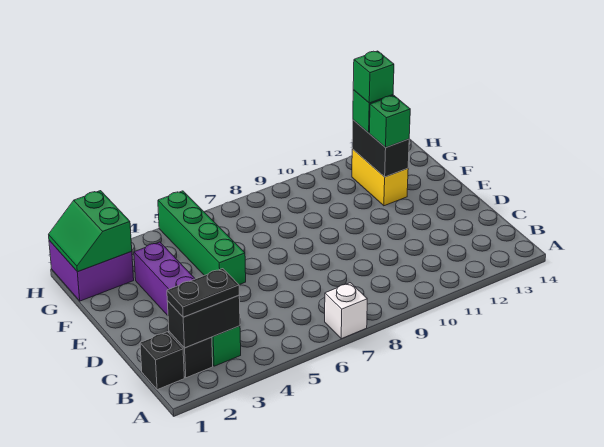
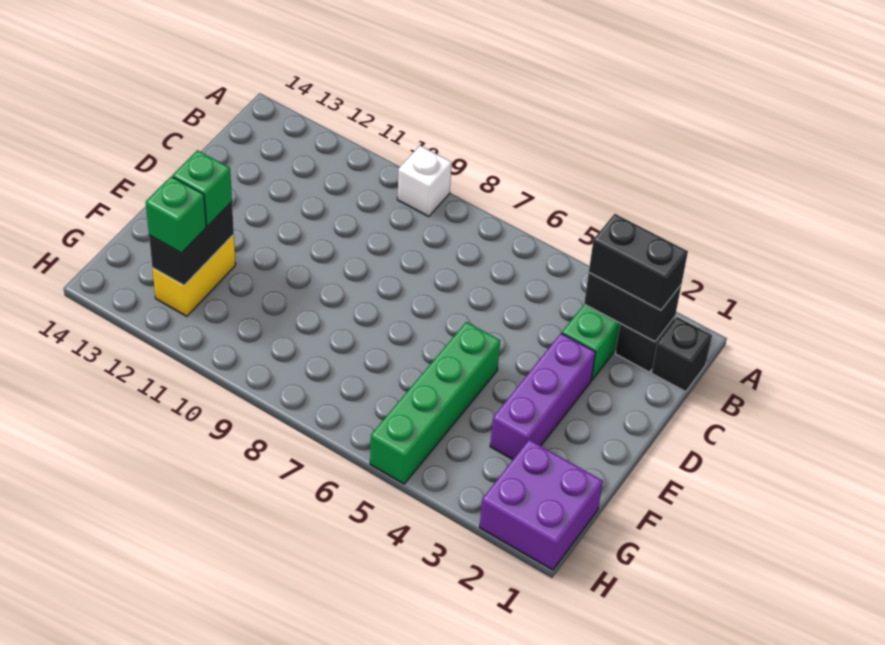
white brick A7 level 1 -> white brick A9 level 1
black plate B2:B3 level 3 -> black brick B2:B3 level 3
green slope G1:H2 level 2 top 2 -> none
green brick G12 level 4 -> none

